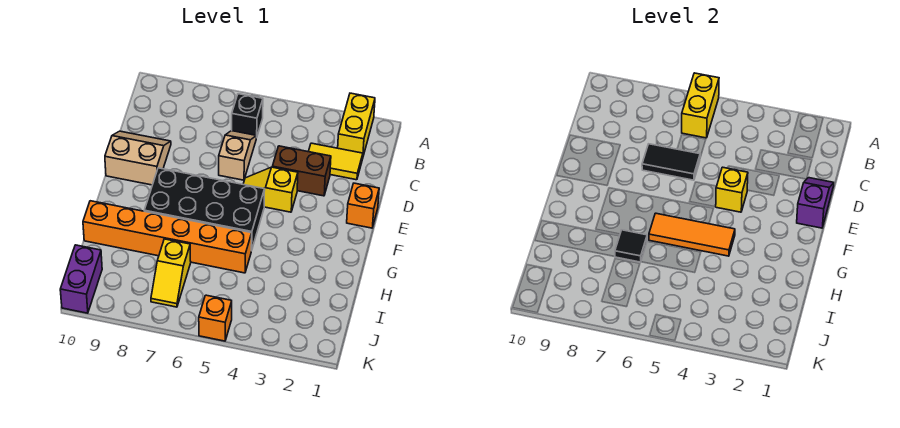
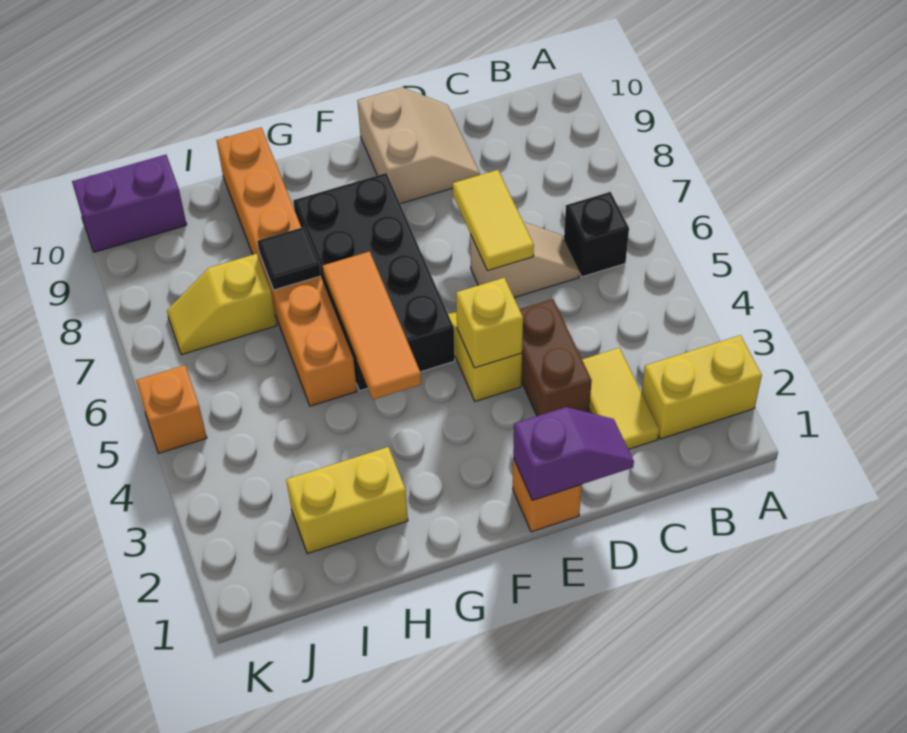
yellow brick A6:B6 level 2 -> yellow brick H2:I2 level 1
black tile D6:D7 level 2 -> yellow tile D6:D7 level 2

